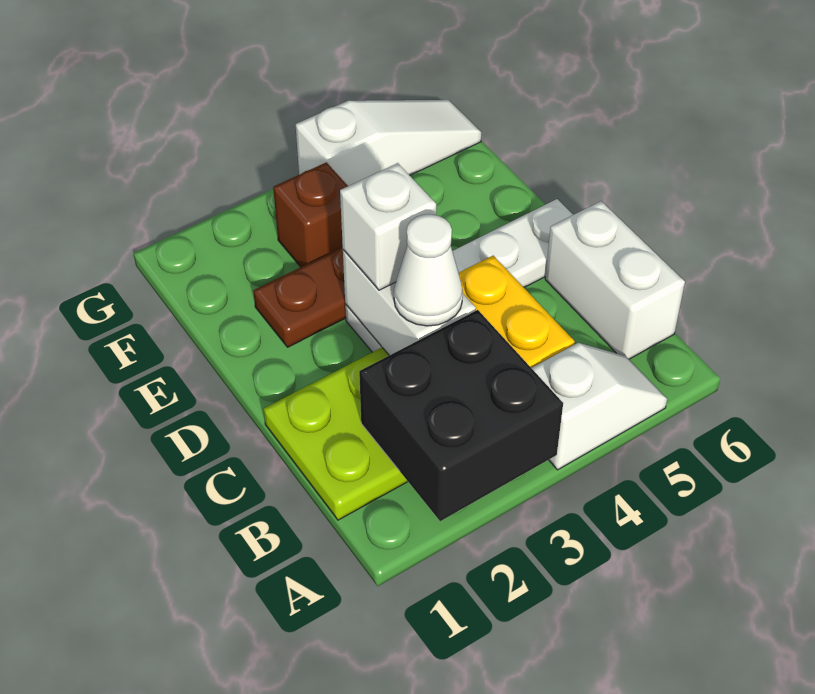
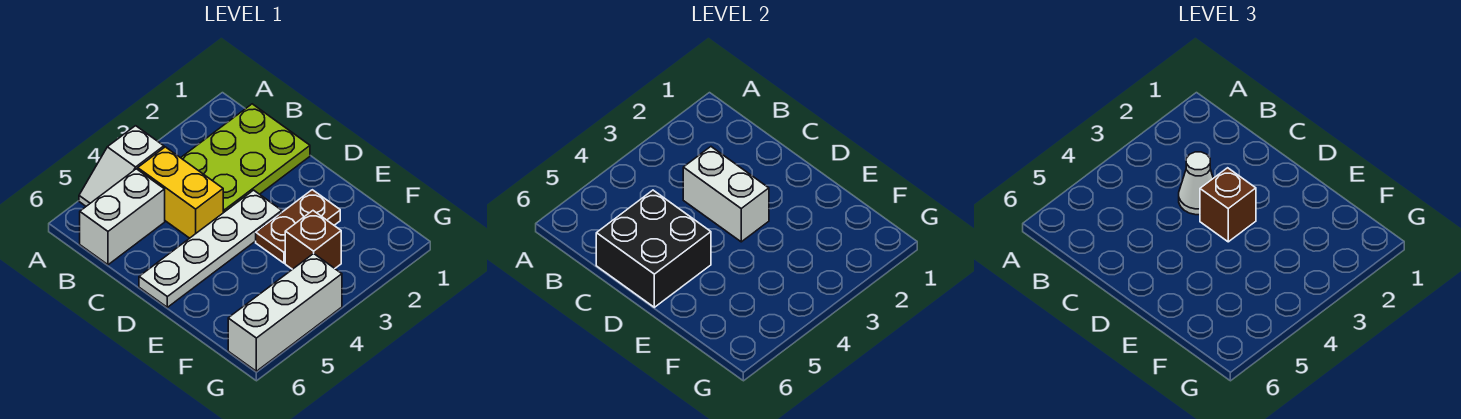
black brick A2:B3 level 2 -> black brick C5:D6 level 2
white brick B6:C6 level 1 -> white brick B5:B6 level 1
white brick D3 level 3 -> brown brick D3 level 3
white slope G4:G6 level 1 top 4 -> white brick G4:G6 level 1

